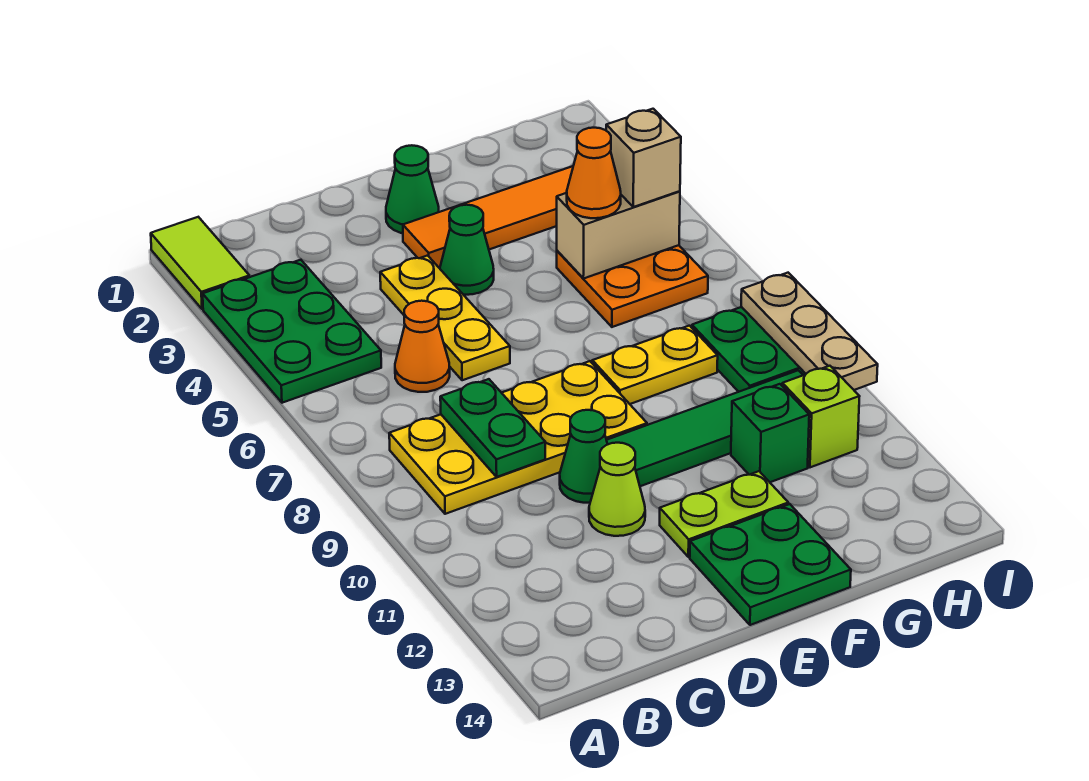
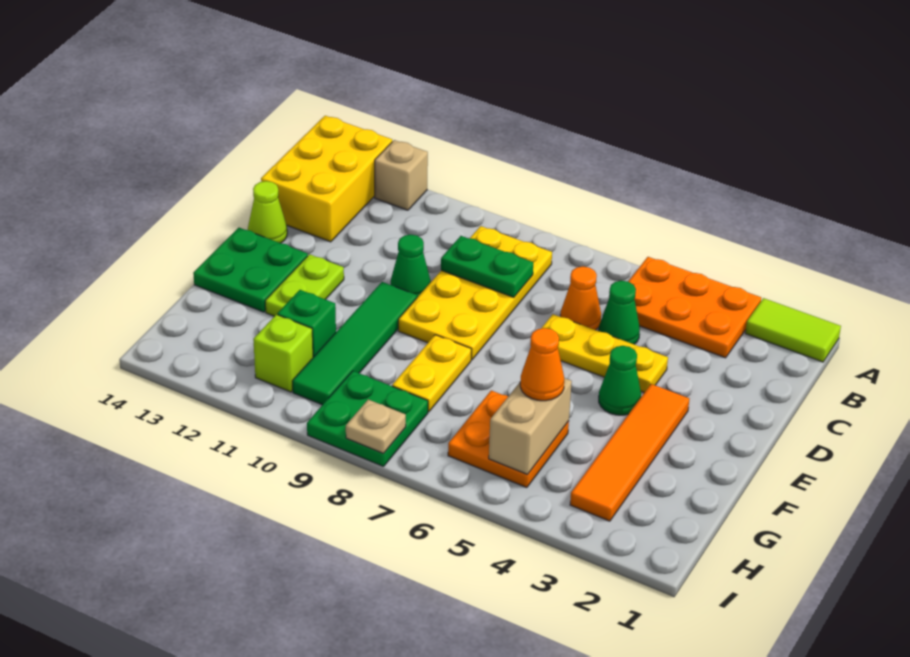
green plate A3:B5 level 1 -> orange plate A3:B5 level 1
none -> yellow brick A13:C14 level 1
lime cone D11 level 1 -> lime cone D14 level 1
green cone E2 level 1 -> green cone C5 level 1
tan brick H5 level 3 -> tan brick A12 level 1
tan plate I8:I10 level 2 -> tan plate I8 level 2

